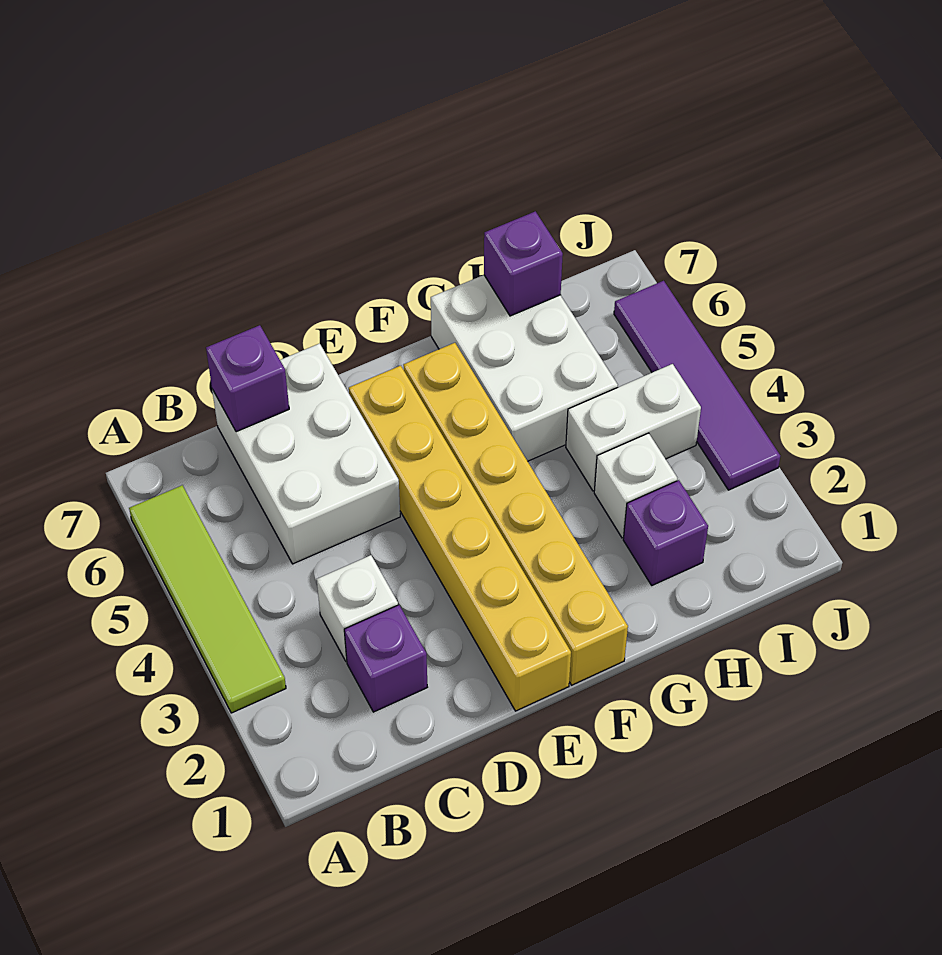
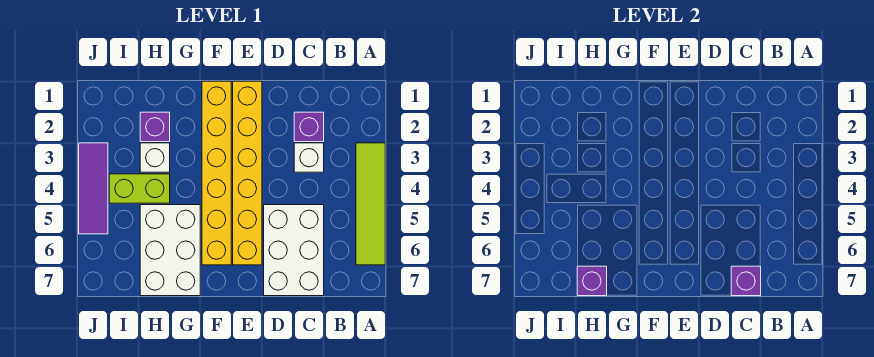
white brick H4:I4 level 1 -> lime brick H4:I4 level 1
purple tile J3:J6 level 1 -> purple tile J3:J5 level 1

